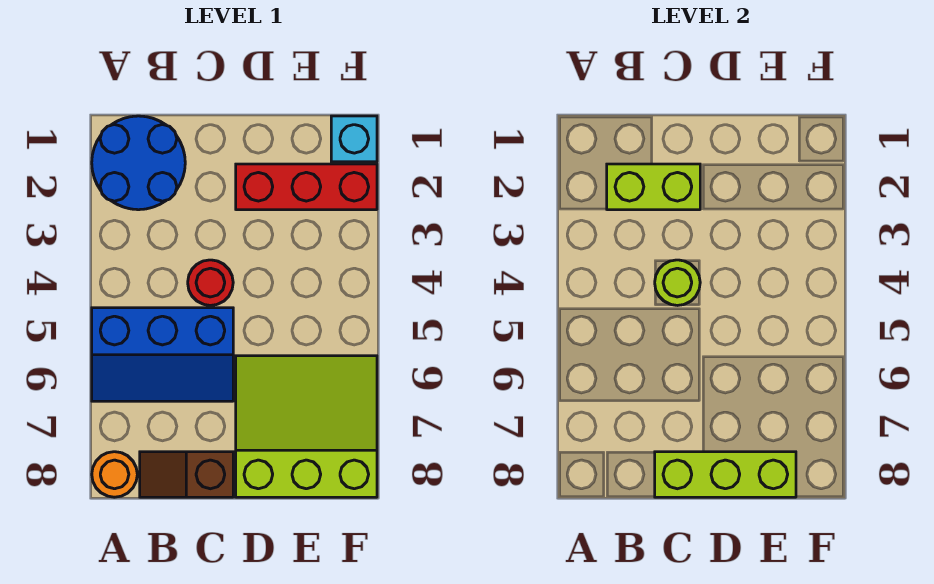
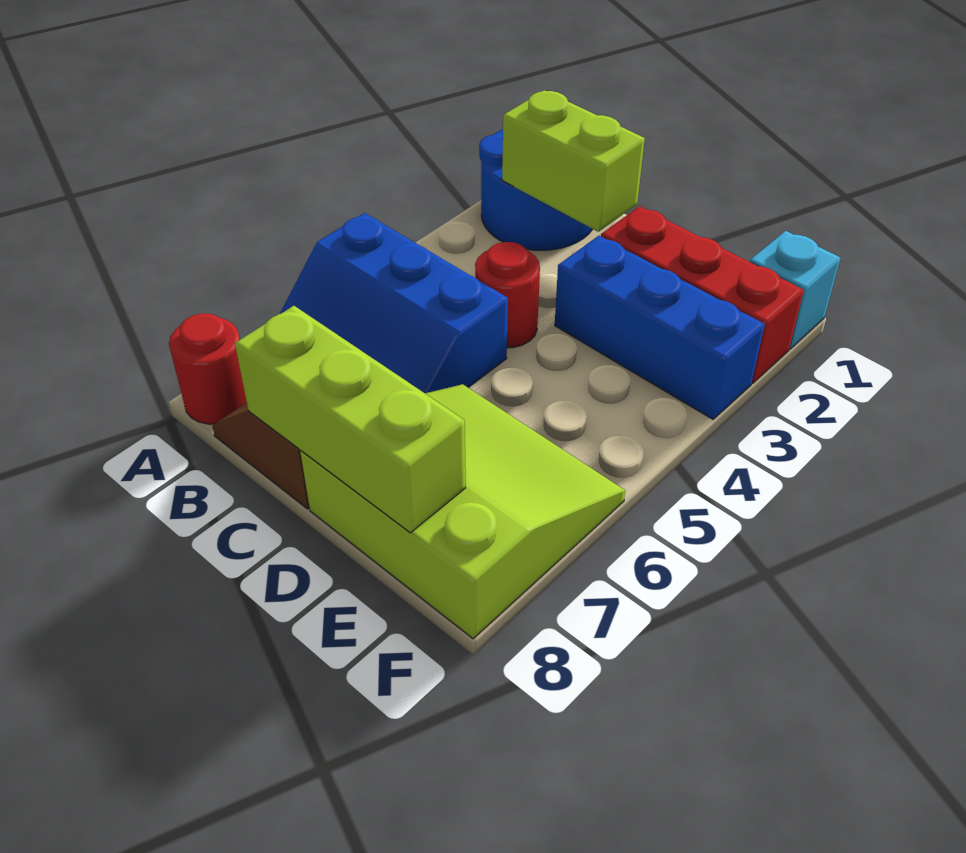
orange round brick A8 level 1 -> red round brick A8 level 1
lime round brick C4 level 2 -> none
none -> blue brick D3:F3 level 1

